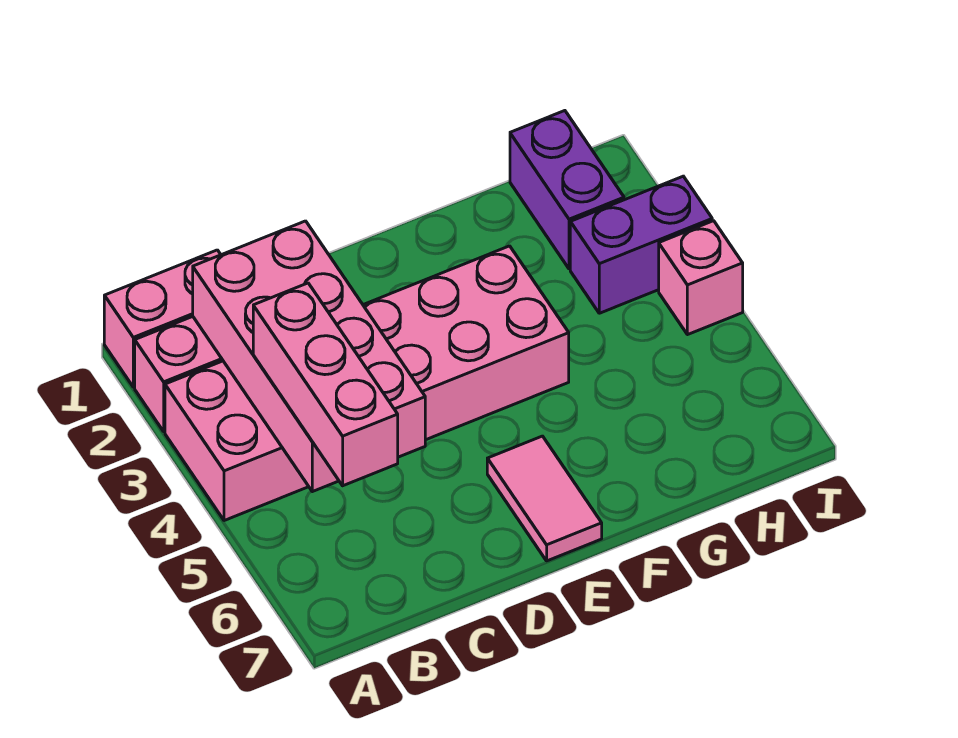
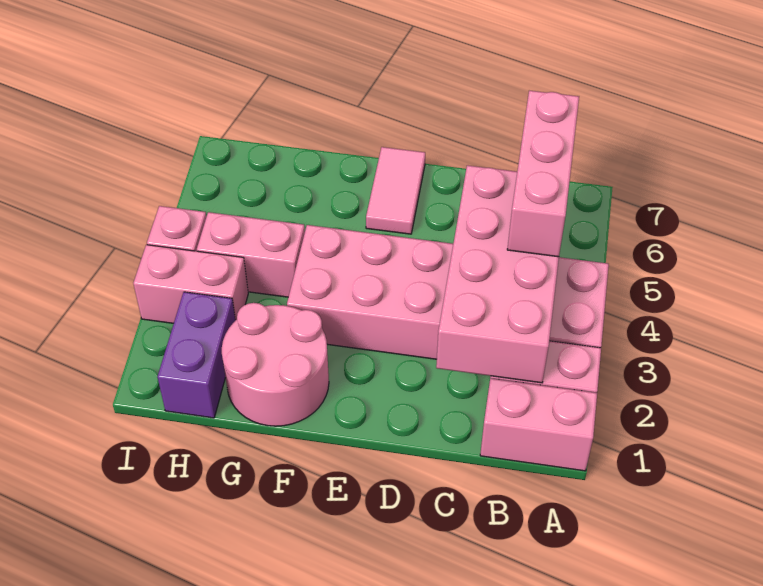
none -> pink round brick F1:G2 level 1
none -> pink brick G4:H4 level 1
purple brick H3:I3 level 1 -> pink brick H3:I3 level 1

